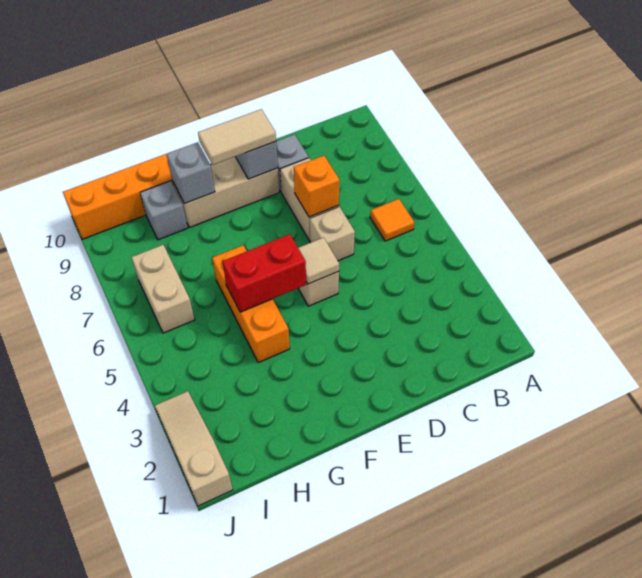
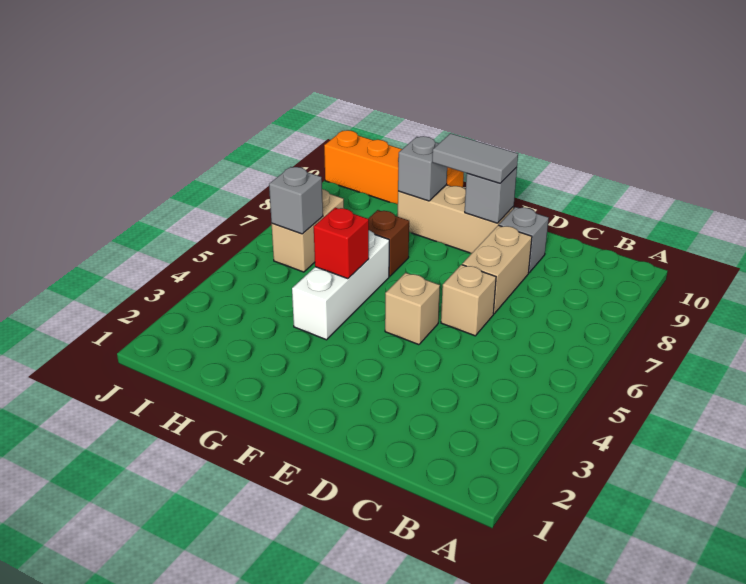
orange tile B6 level 1 -> none
orange brick D7 level 2 -> none
tan tile E5 level 2 -> none
tan tile E9:F9 level 3 -> grey tile E9:F9 level 3
red brick F5:G5 level 2 -> red brick G5 level 2
orange brick G4:G6 level 1 -> white brick G4:G6 level 1
none -> brown brick G7 level 1
grey brick H9 level 1 -> grey brick I6 level 2
tan slope J1:J3 level 1 top 1 -> none

